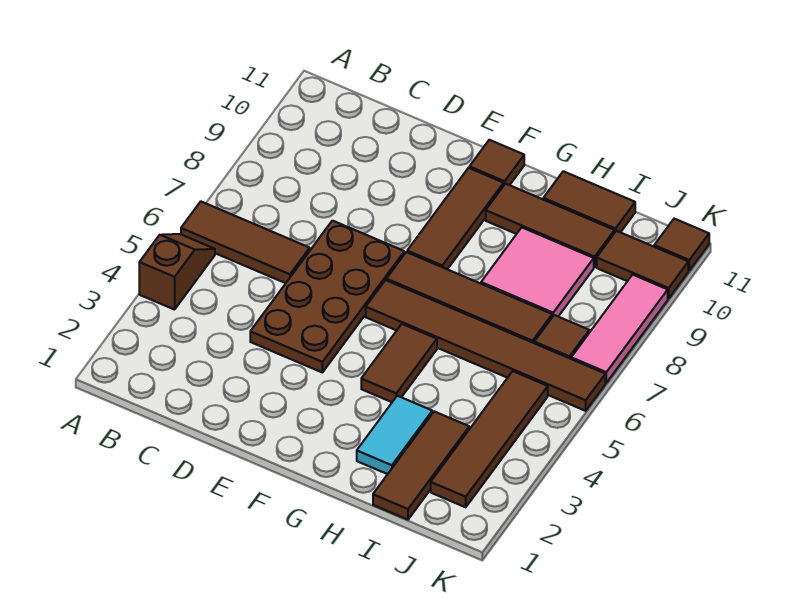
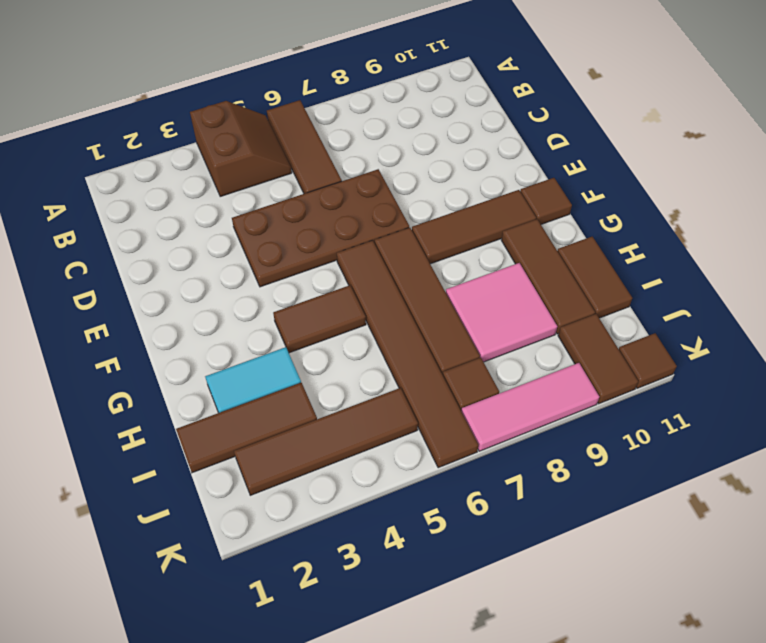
brown slope A4:A5 level 1 top 4 -> brown slope A4:B5 level 1 top 4

